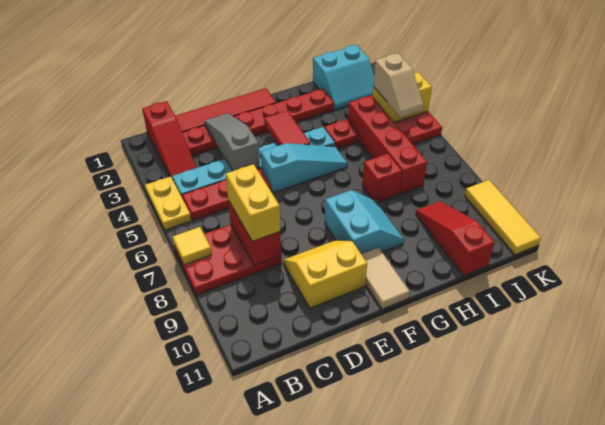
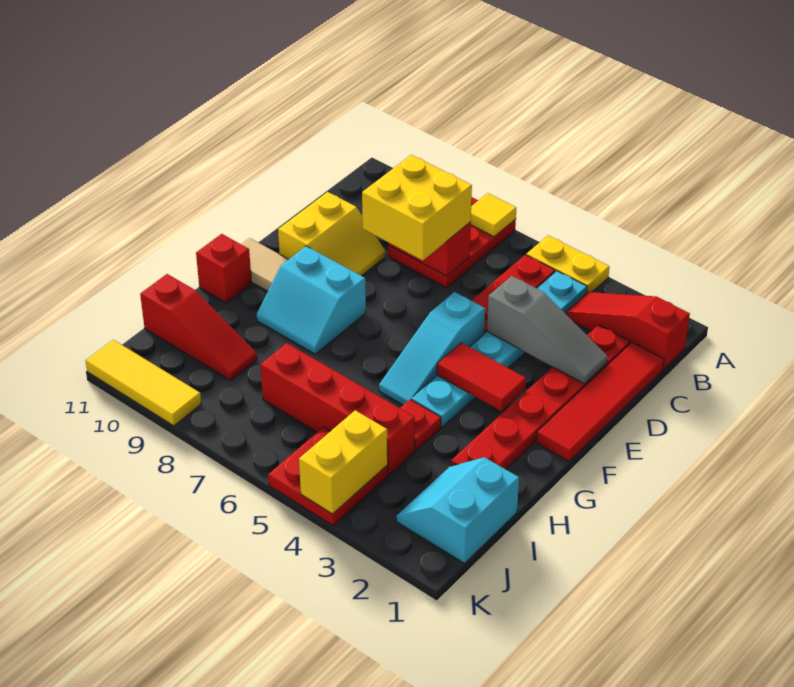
yellow brick C7:C8 level 3 -> yellow brick C7:D8 level 3
red brick H7 level 1 -> red brick G11 level 1
tan slope J4:J5 level 3 top 4 -> none

